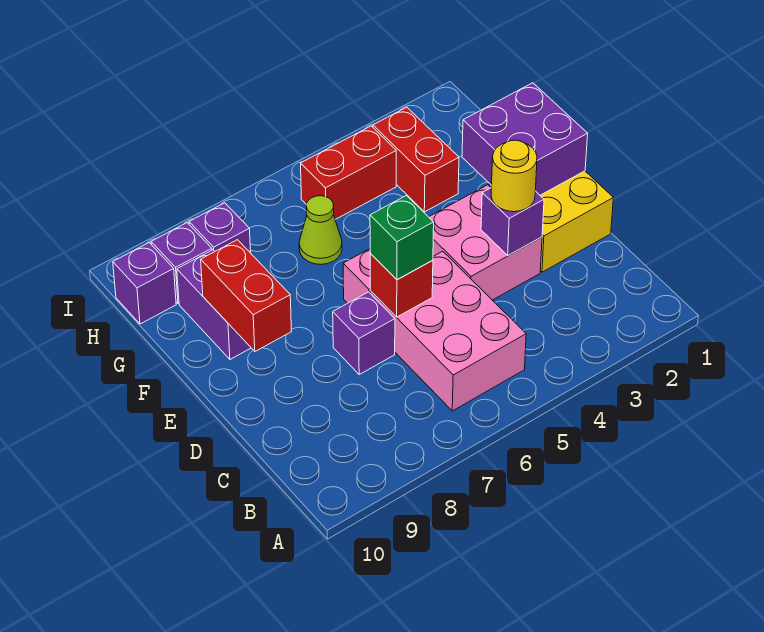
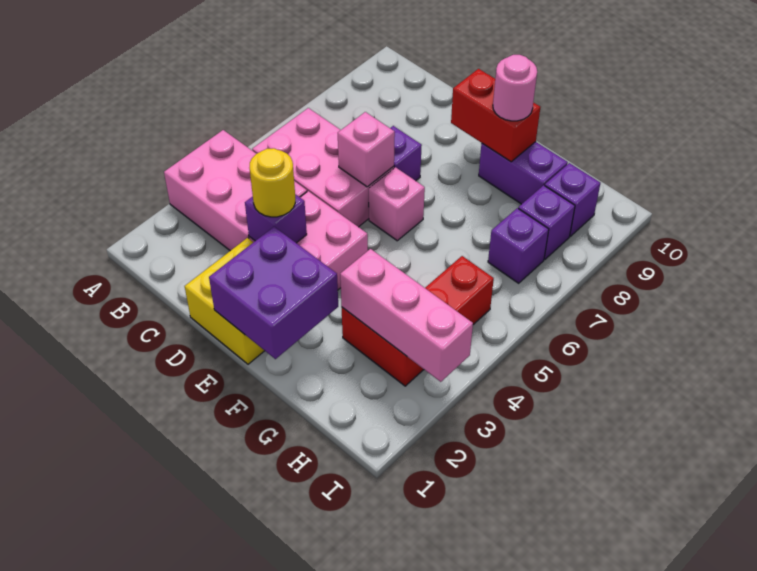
none -> pink brick A3:C4 level 1
red brick D6 level 2 -> pink brick D6 level 2
green brick D6 level 3 -> none
none -> pink round brick F9 level 3
none -> pink brick G3:I3 level 2
lime cone G6 level 1 -> none
purple brick H10 level 1 -> purple brick H7 level 1

